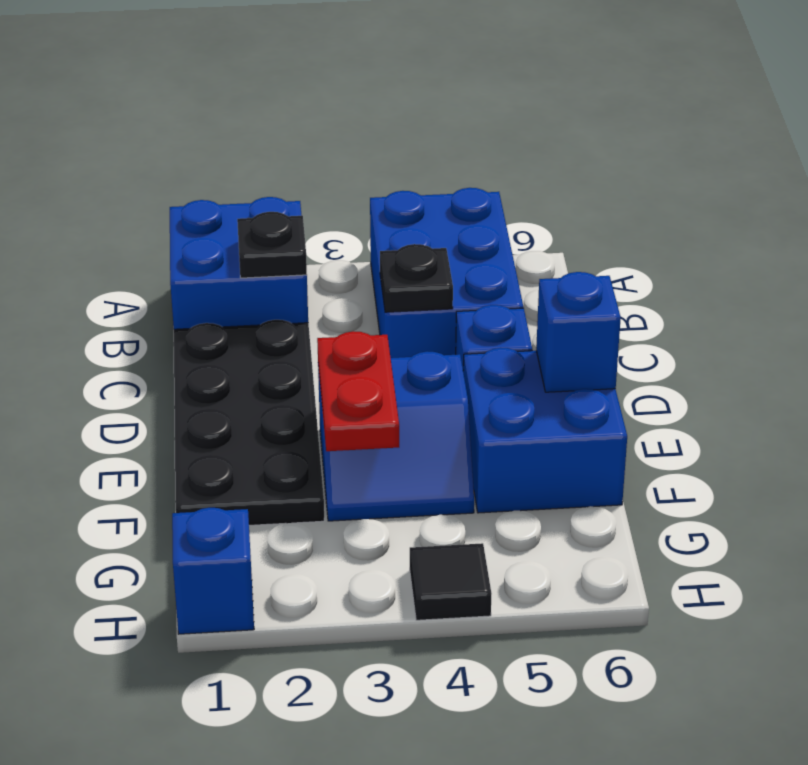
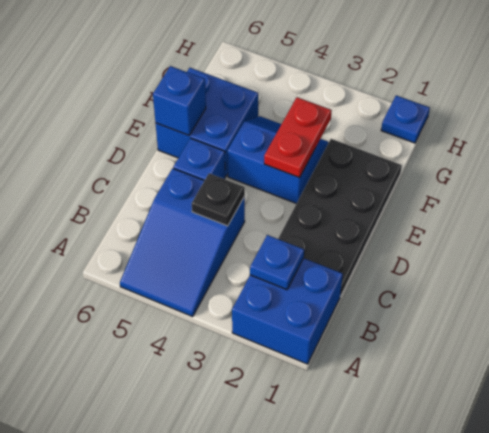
blue brick A4:C5 level 1 -> blue slope A4:C5 level 1 top C
black plate B2 level 2 -> blue plate B2 level 2
blue brick H1 level 1 -> blue plate H1 level 1
black tile H4 level 1 -> none

